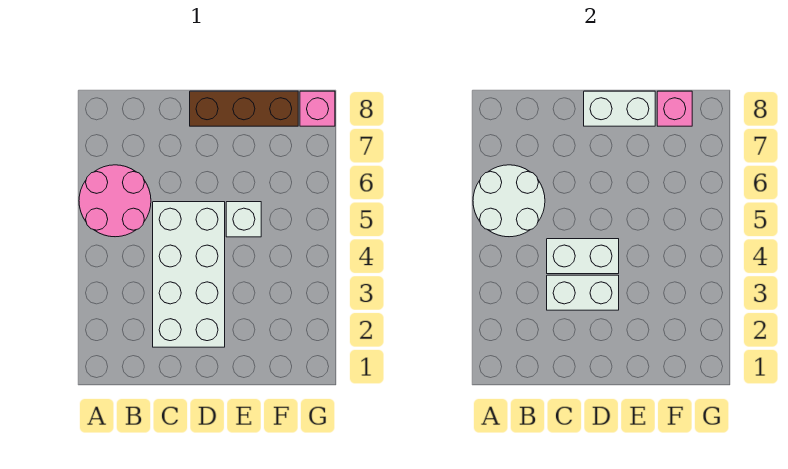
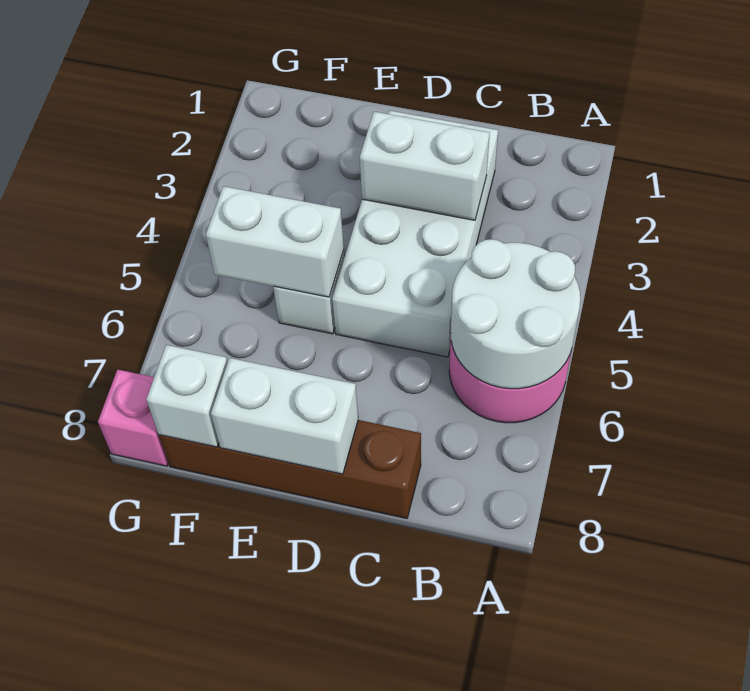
white brick C4:D4 level 2 -> white brick E5:F5 level 2
brown brick D8:F8 level 1 -> brown brick C8:F8 level 1
pink brick F8 level 2 -> white brick F8 level 2

